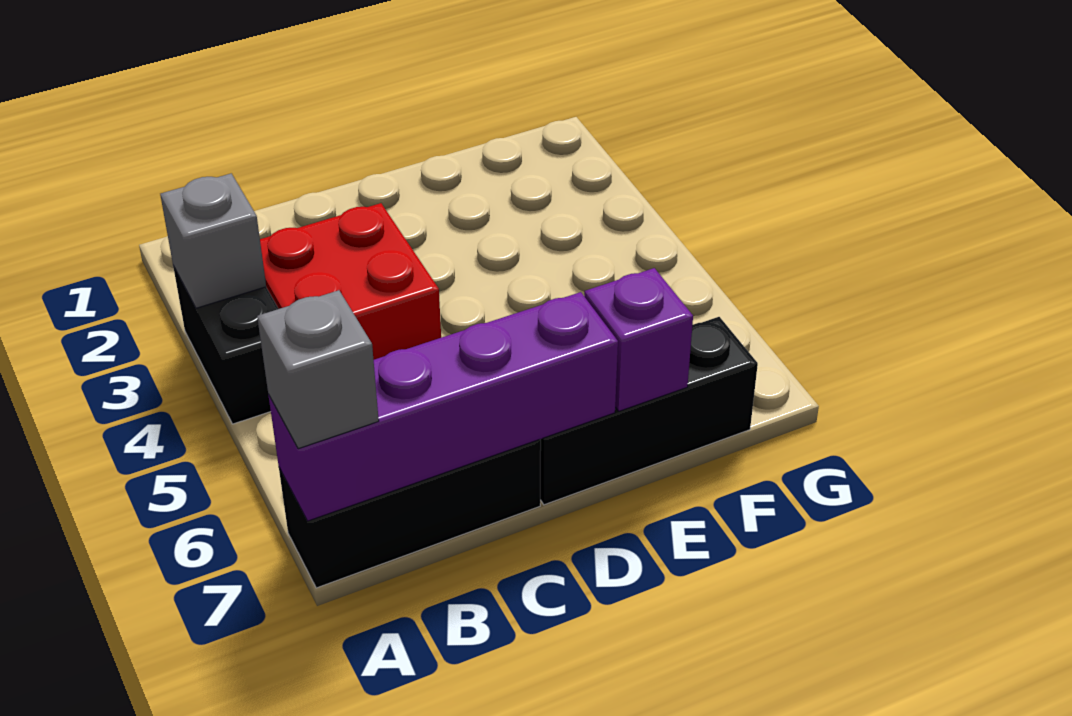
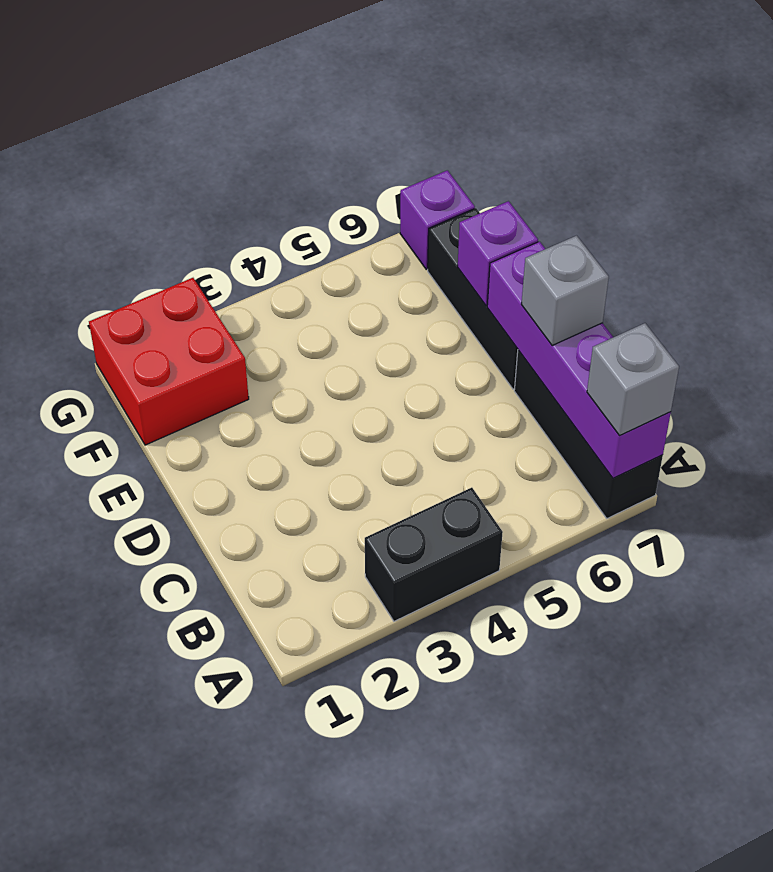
grey brick A3 level 2 -> grey brick C7 level 3
red brick B3:C4 level 1 -> red brick F1:G2 level 1
none -> purple brick G7 level 1

